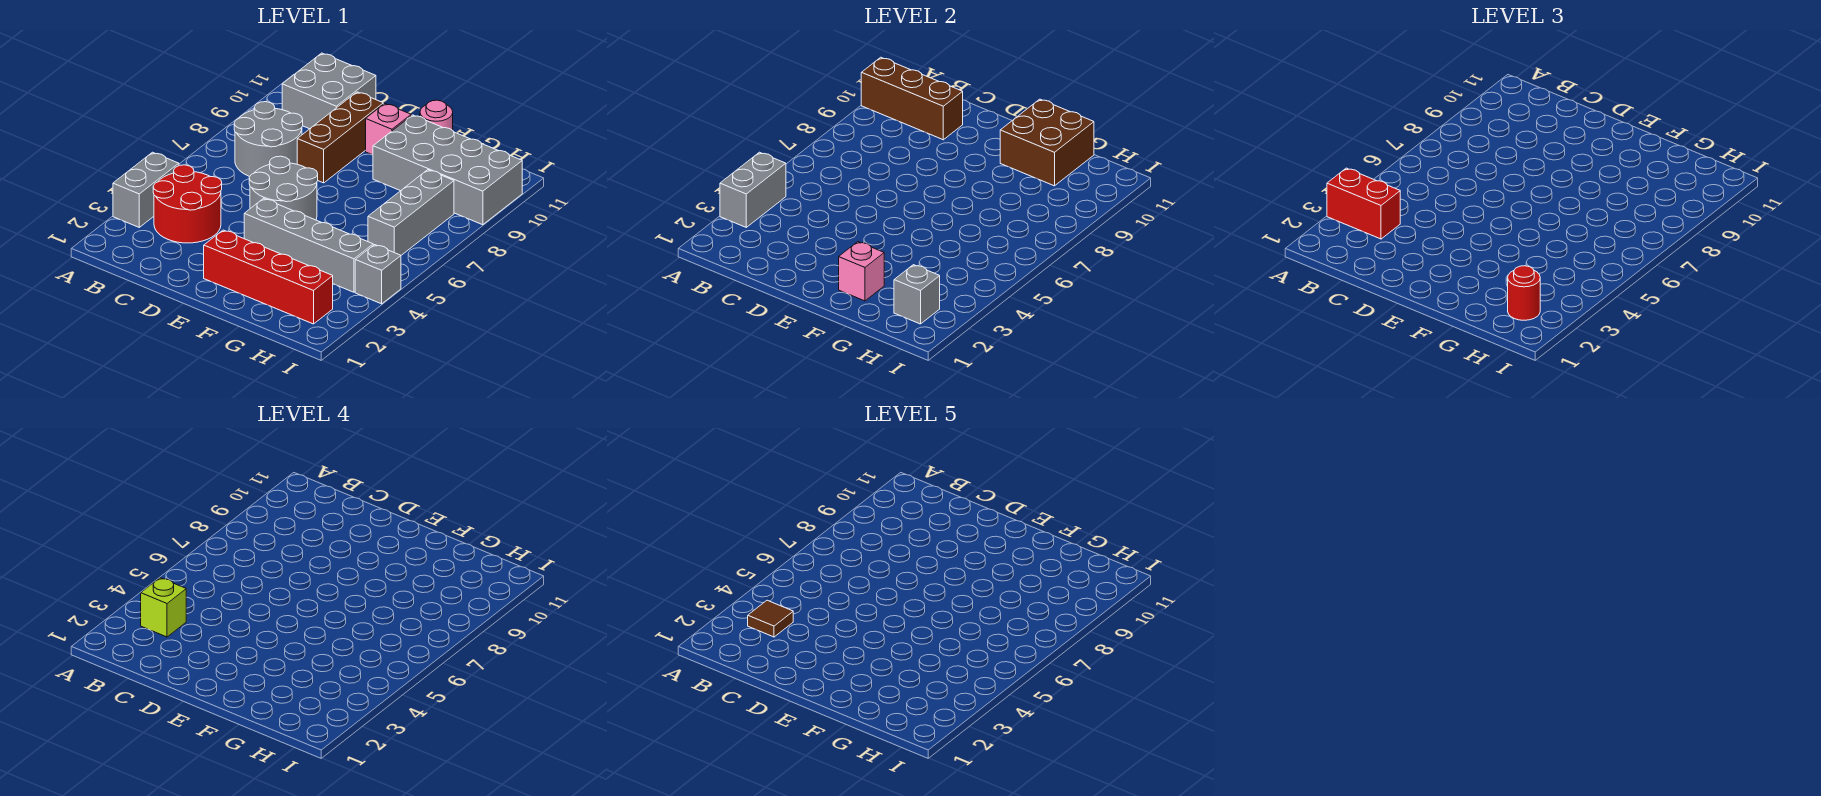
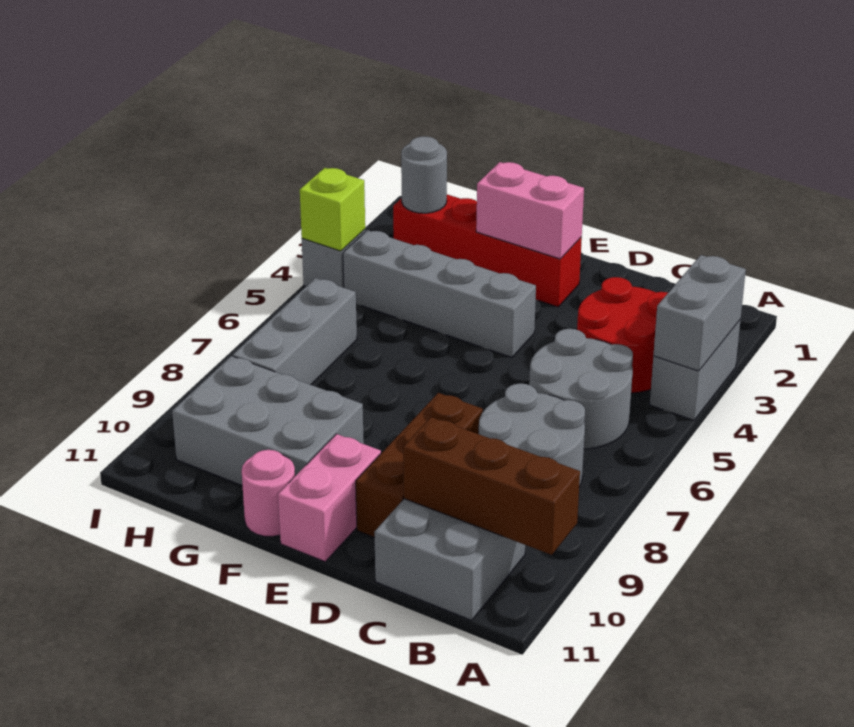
red brick A3:B3 level 3 -> none
lime brick B3 level 4 -> lime brick I4 level 2
brown tile B3 level 5 -> none
grey round brick D5:E6 level 1 -> grey round brick B5:C6 level 1
pink brick E10 level 1 -> pink brick E10:E11 level 1
pink brick F2 level 2 -> pink brick E2:F2 level 2
grey brick F9:I10 level 1 -> grey brick F9:H10 level 1
brown brick F10:G11 level 2 -> none
grey brick H2 level 2 -> grey round brick H2 level 2
red round brick H2 level 3 -> none

